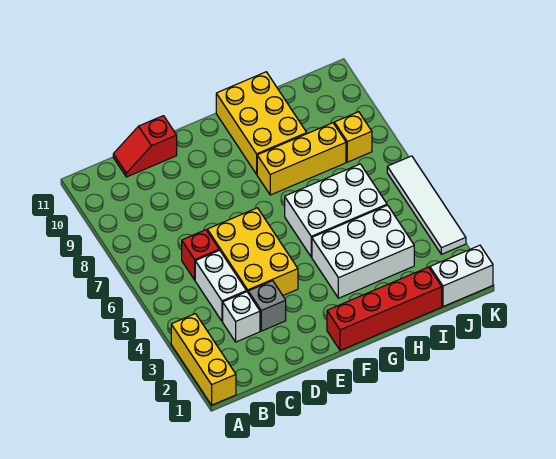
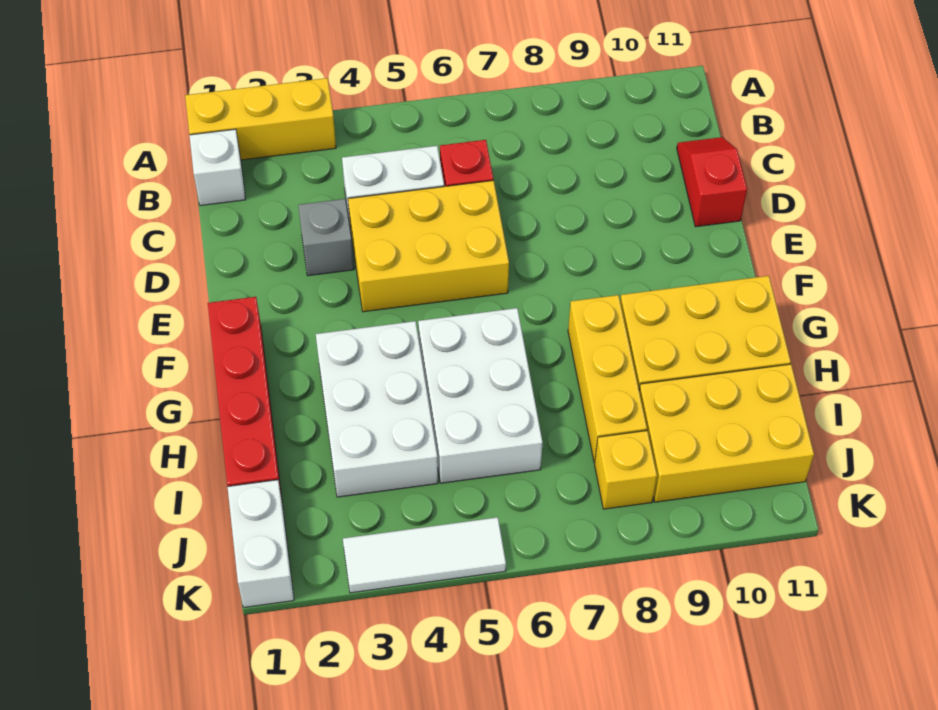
white brick C3 level 1 -> white brick B1 level 1
none -> yellow brick I9:J11 level 1
white tile K3:K6 level 1 -> white tile K3:K5 level 1

